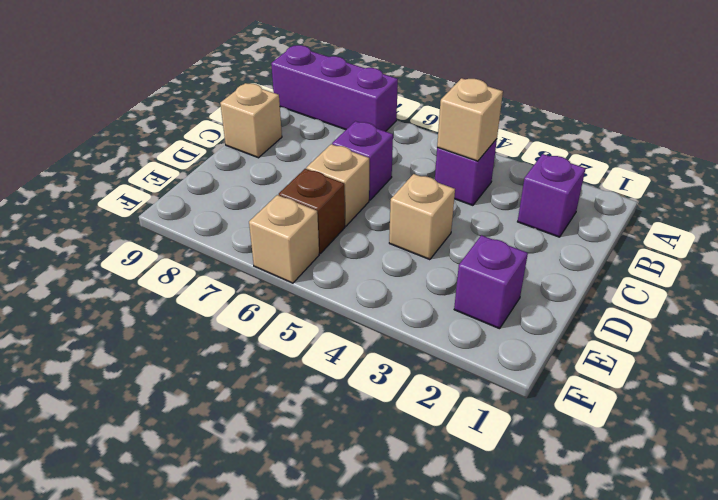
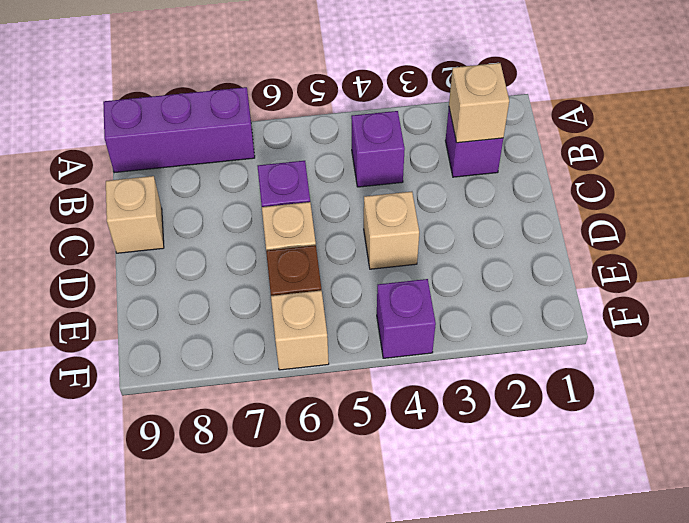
tan brick B4 level 2 -> tan brick B2 level 2
purple brick E2 level 1 -> purple brick F4 level 1

